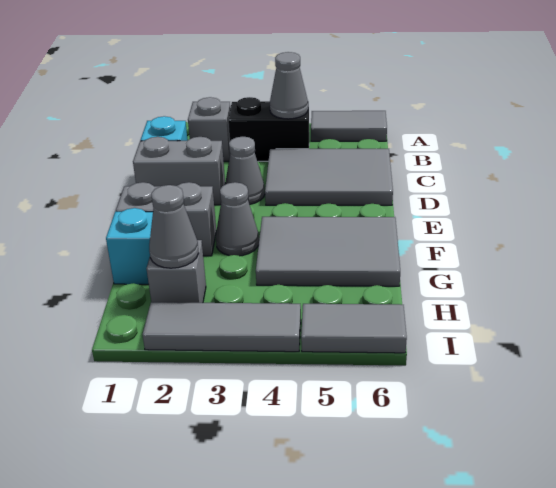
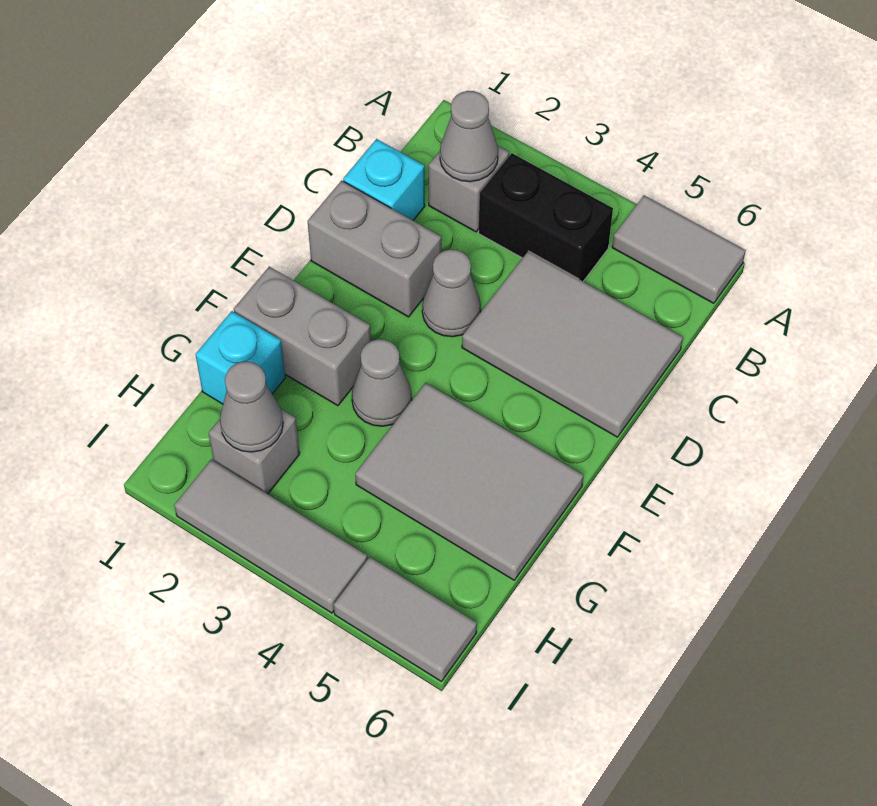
grey cone B4 level 2 -> grey cone B2 level 2

